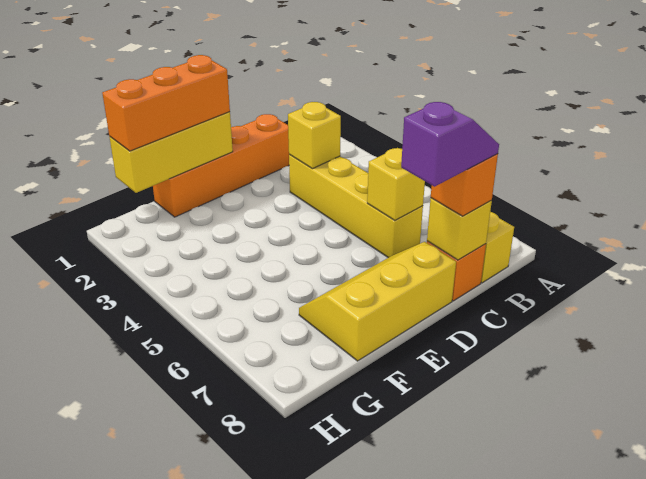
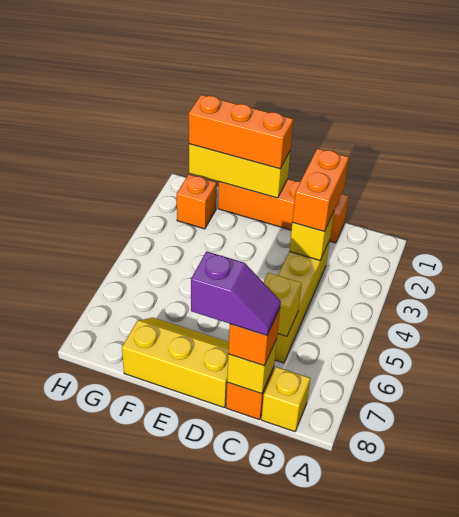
none -> orange brick C2:C3 level 3
none -> orange brick G2 level 1

